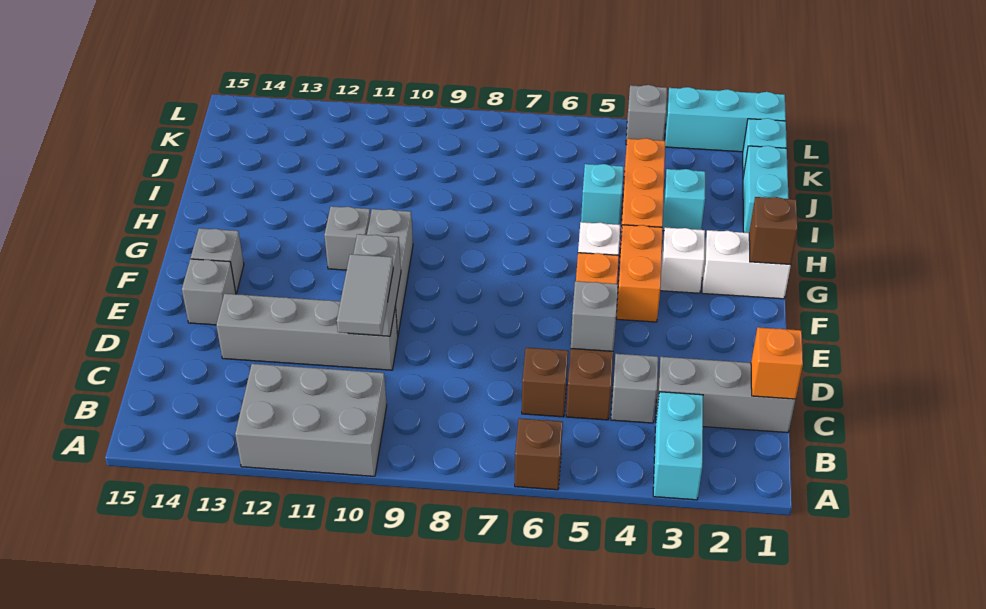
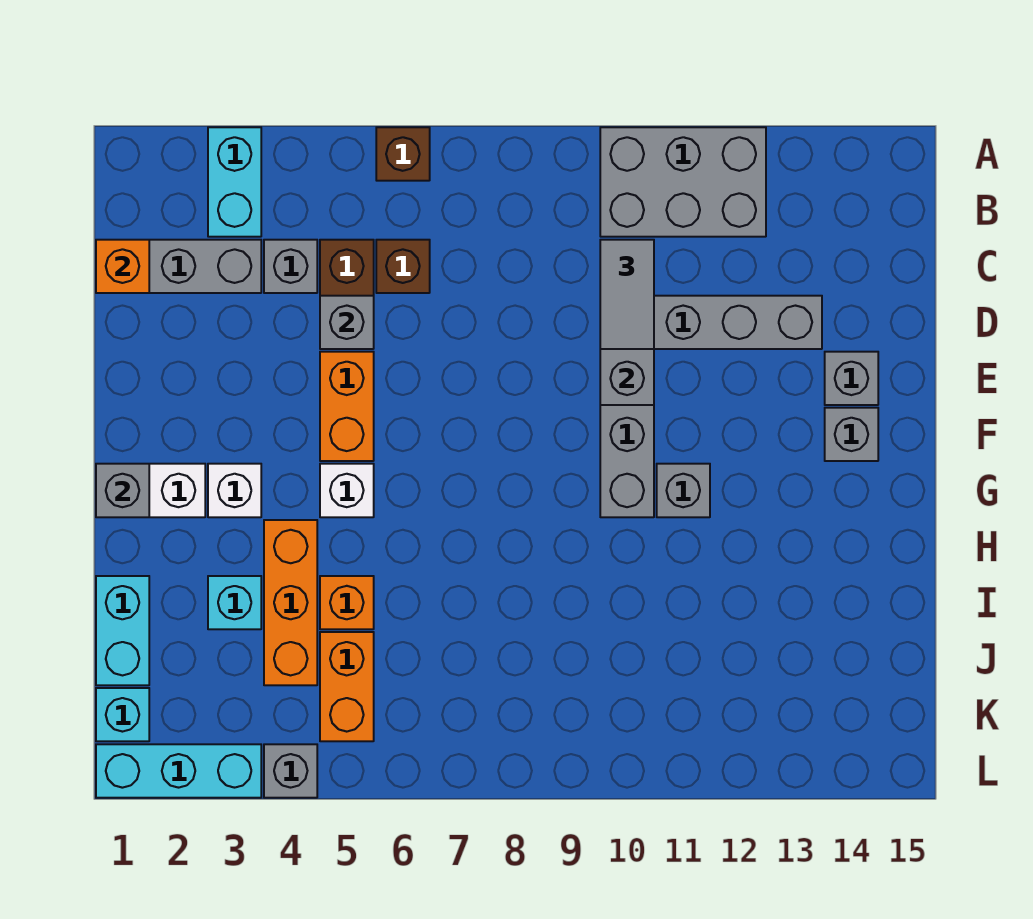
orange brick F4:G4 level 1 -> orange brick J5:K5 level 1
brown brick G1 level 2 -> grey brick G1 level 2
cyan brick I5 level 1 -> orange brick I5 level 1

